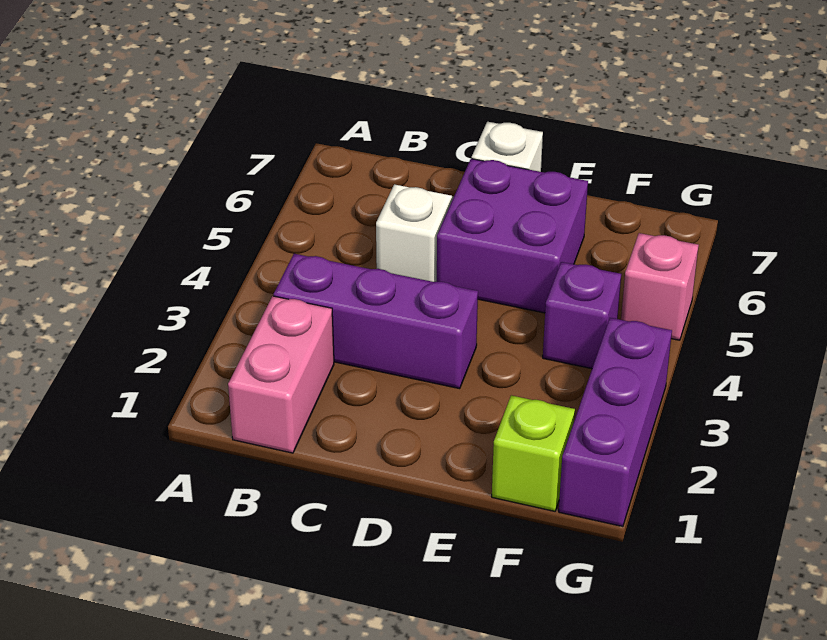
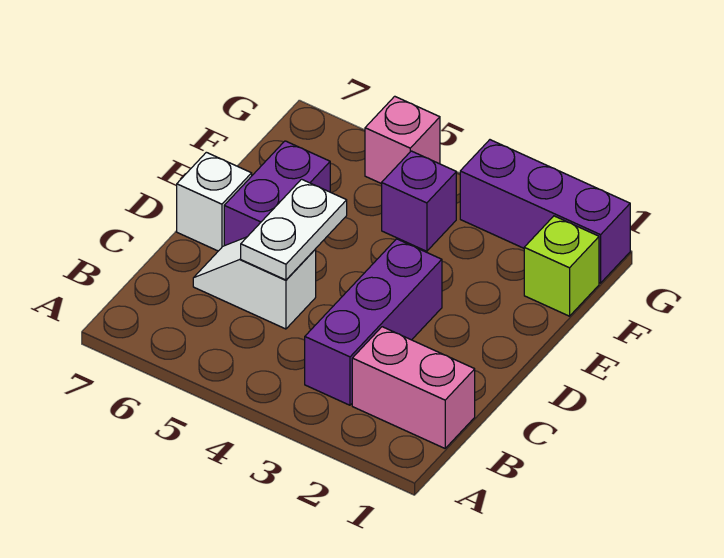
none -> white plate C5:D5 level 2
purple brick D5:E6 level 1 -> purple brick D6:E6 level 1

